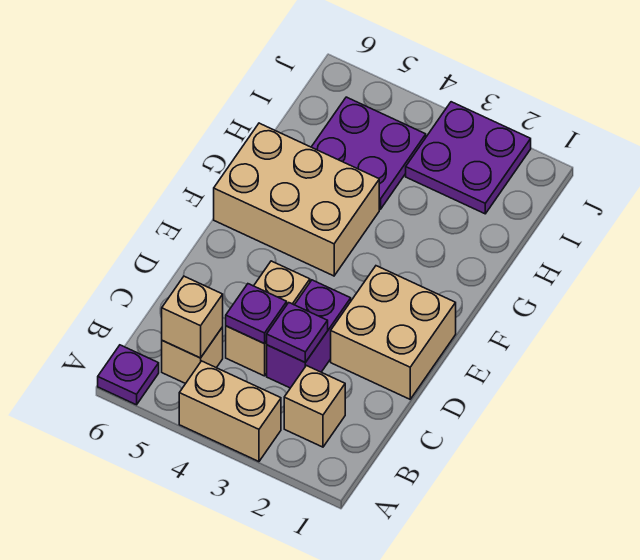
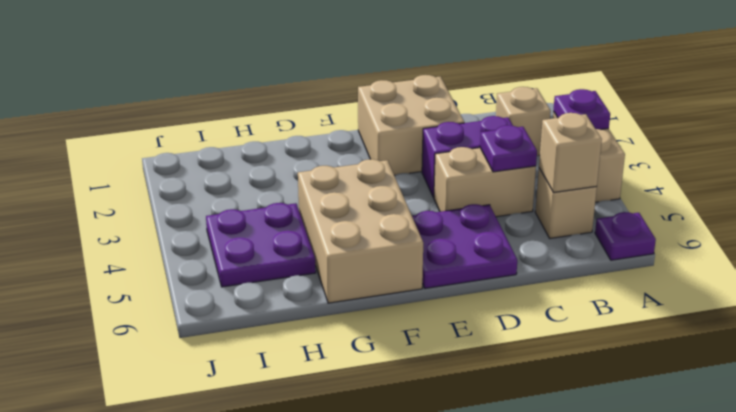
purple plate C3 level 2 -> purple plate A3 level 2
purple plate I2:J3 level 1 -> purple plate D5:E6 level 1

